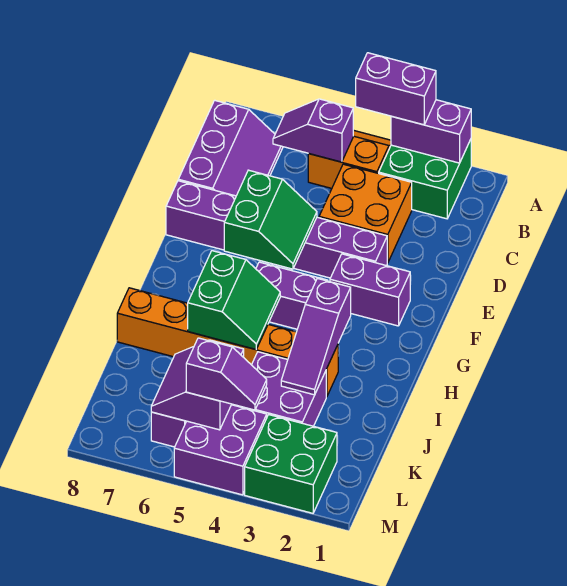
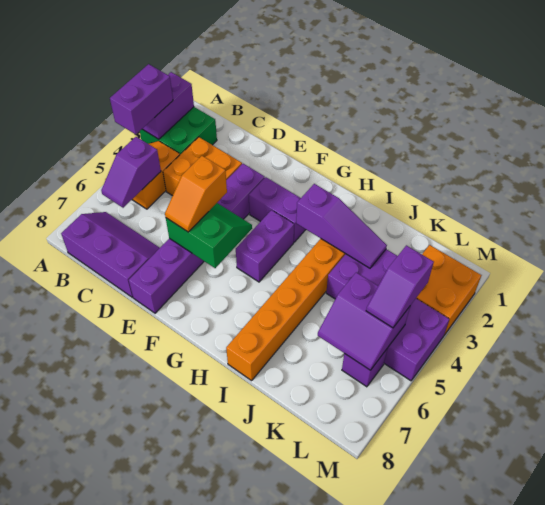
none -> orange slope E5:E6 level 3 top 5
purple brick F2:F3 level 1 -> purple brick F3:G3 level 1
green slope H5:I6 level 2 top 6 -> none
green brick L2:M3 level 1 -> orange brick L2:M3 level 1
purple slope L4:L5 level 3 top 5 -> purple slope L4:L5 level 3 top 4

